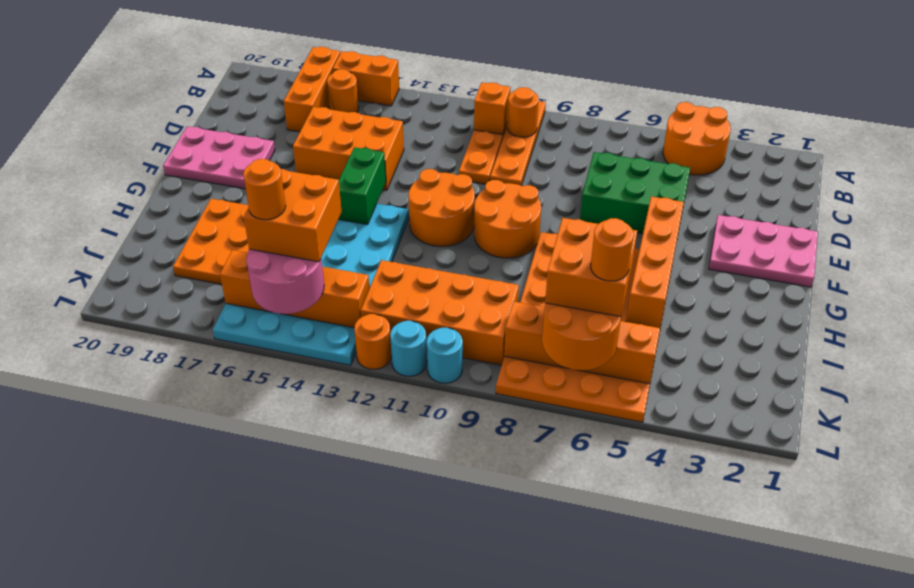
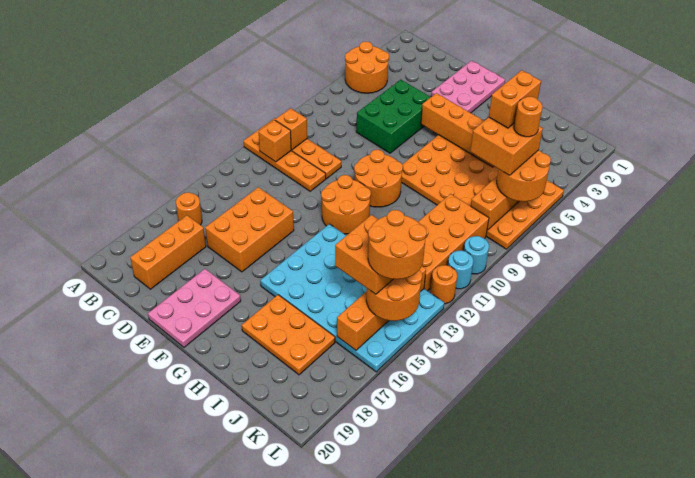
orange brick A15:A16 level 1 -> orange brick J5:J6 level 5
orange brick A17:C17 level 1 -> orange brick C17:C19 level 1
orange round brick B10 level 2 -> orange brick B10 level 2
green brick F14:G14 level 2 -> none
pink round brick K14:L15 level 3 -> orange round brick K14:L15 level 3
orange round brick K15 level 5 -> orange round brick K14:L15 level 5

